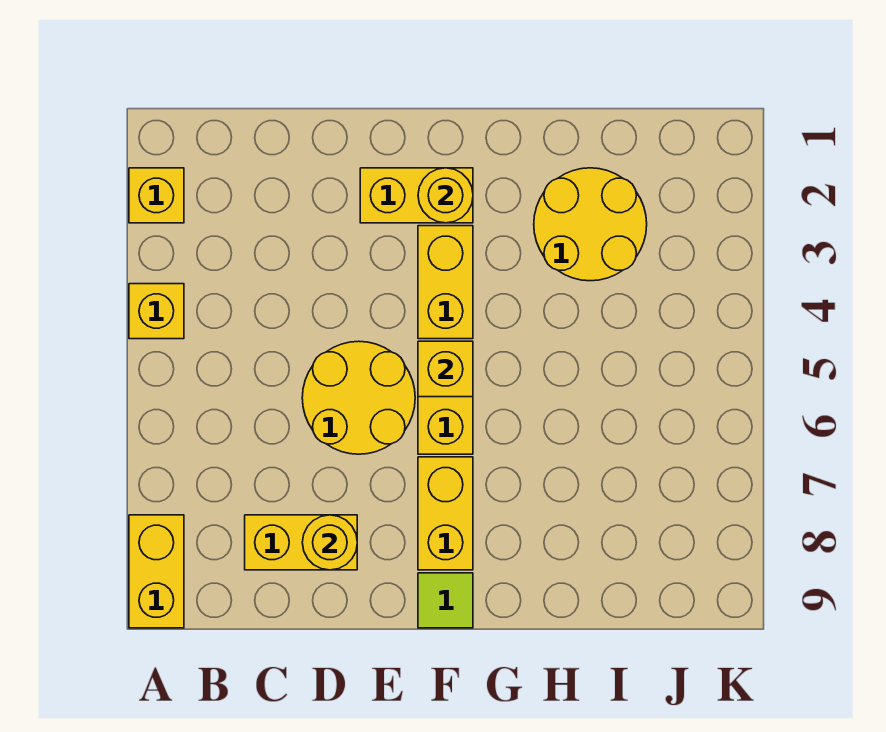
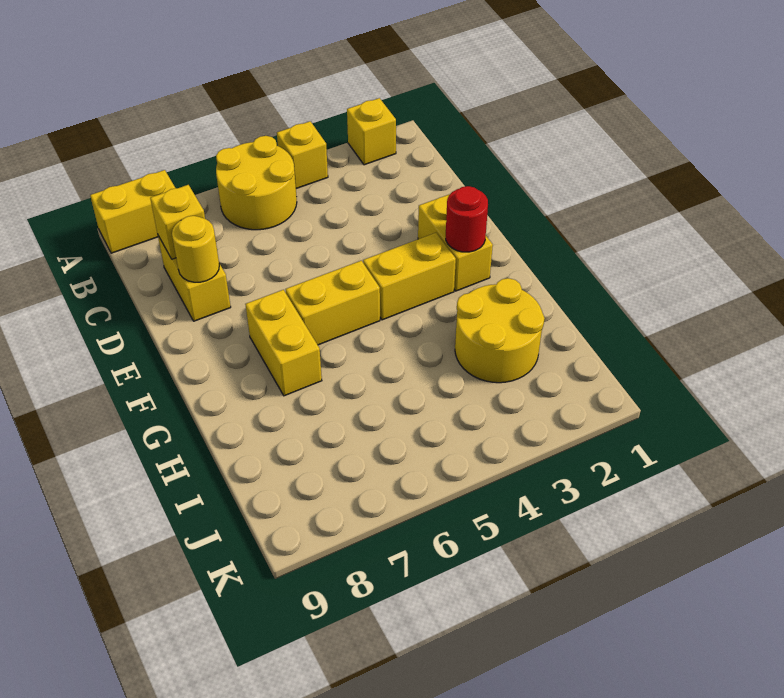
yellow round brick D5:E6 level 1 -> yellow round brick A5:B6 level 1
yellow round brick F2 level 2 -> red round brick F2 level 2
yellow brick F5 level 2 -> yellow brick C8 level 2
yellow brick F7:F8 level 1 -> yellow brick F7:G7 level 1
lime tile F9 level 1 -> none

